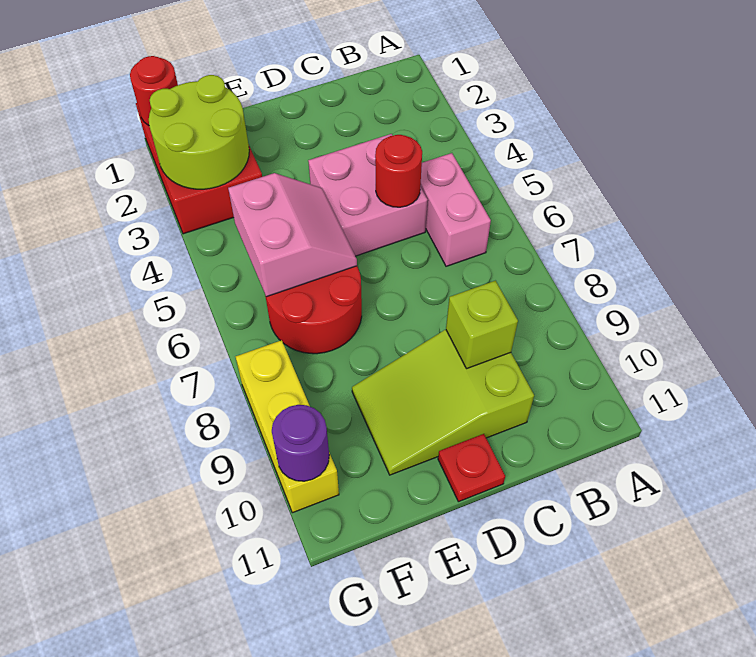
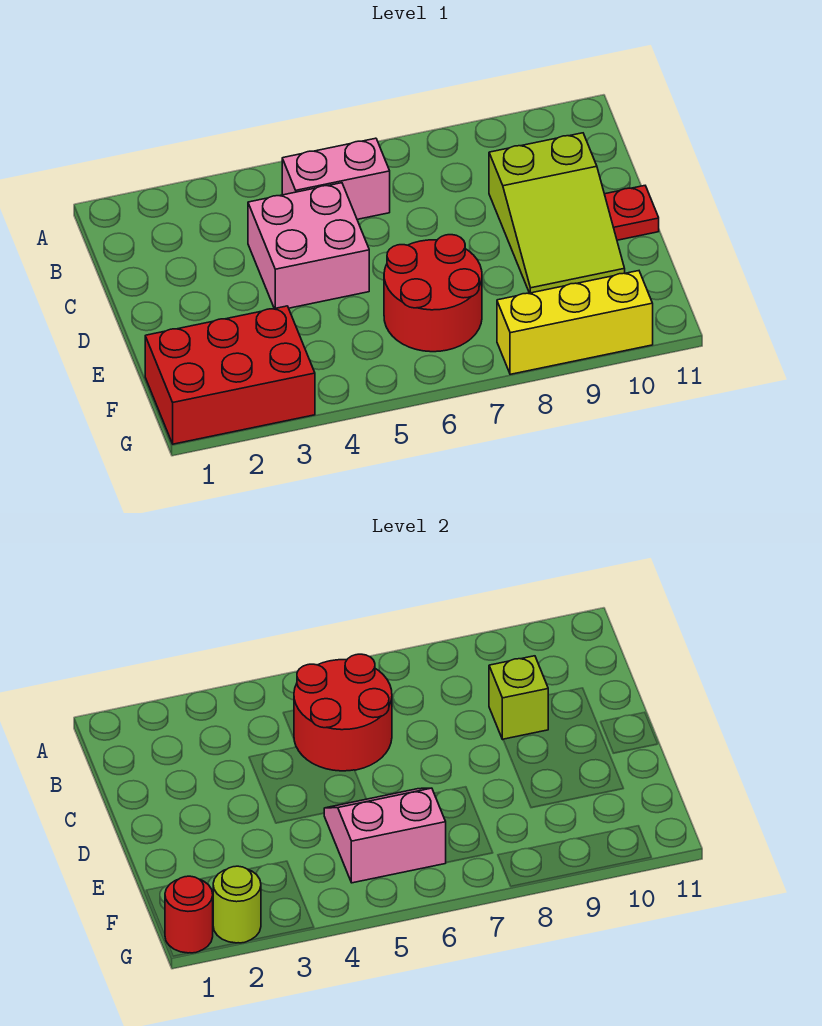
red round brick C5 level 2 -> red round brick B5:C6 level 2
lime round brick F2:G3 level 2 -> lime round brick G2 level 2
purple round brick G10 level 2 -> none

